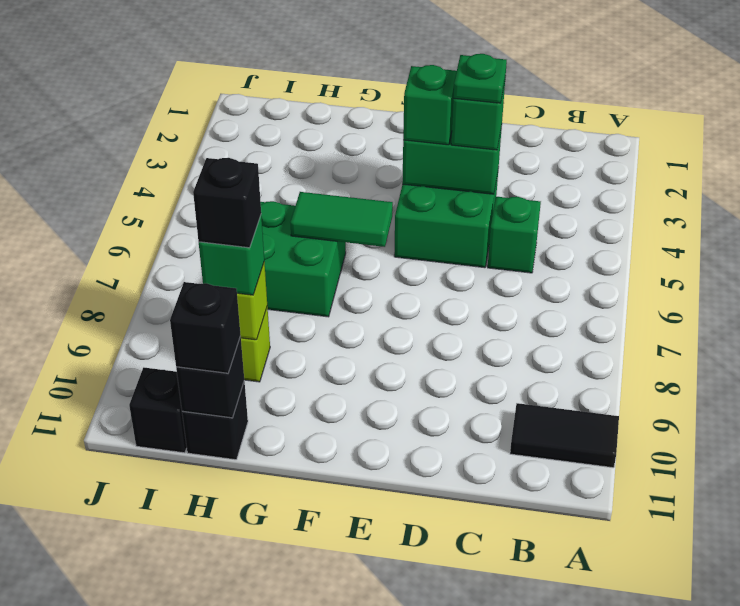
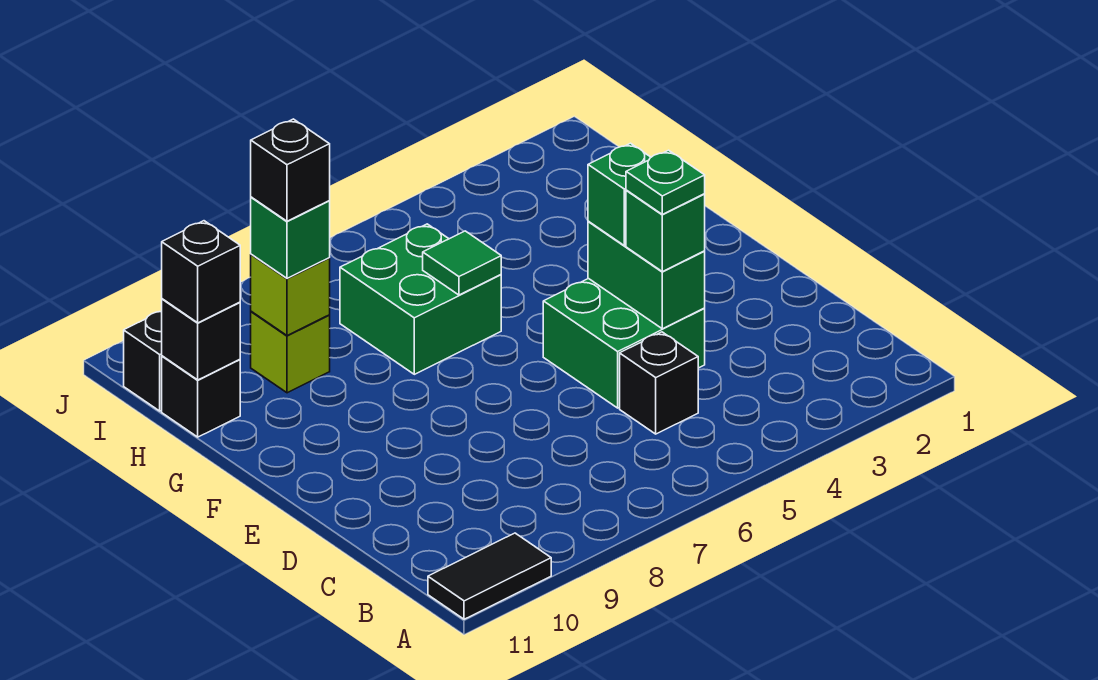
black tile A10:B10 level 1 -> black tile A10:A11 level 1
green brick C5 level 1 -> black brick C5 level 1
green tile F6:G6 level 2 -> green tile G6 level 2

